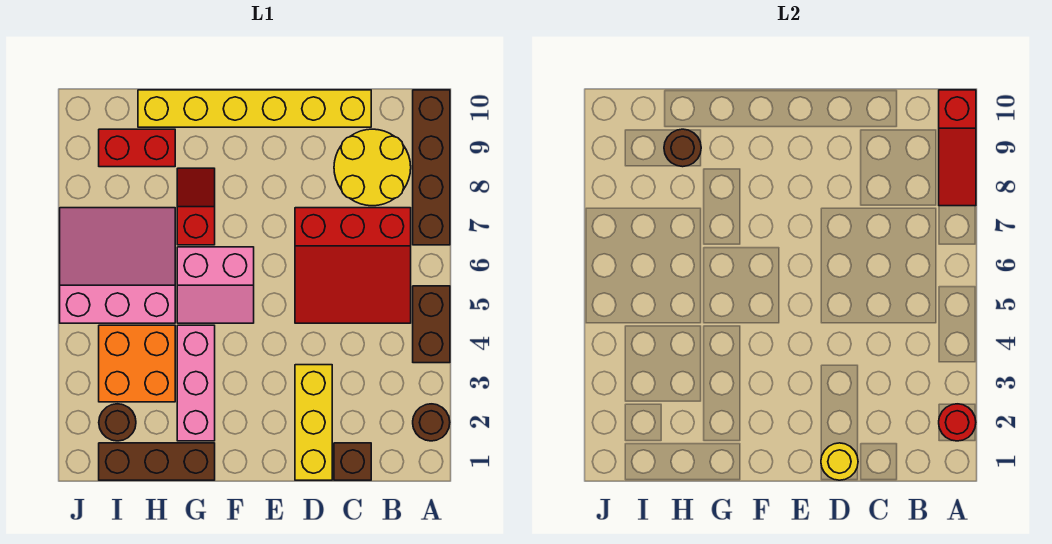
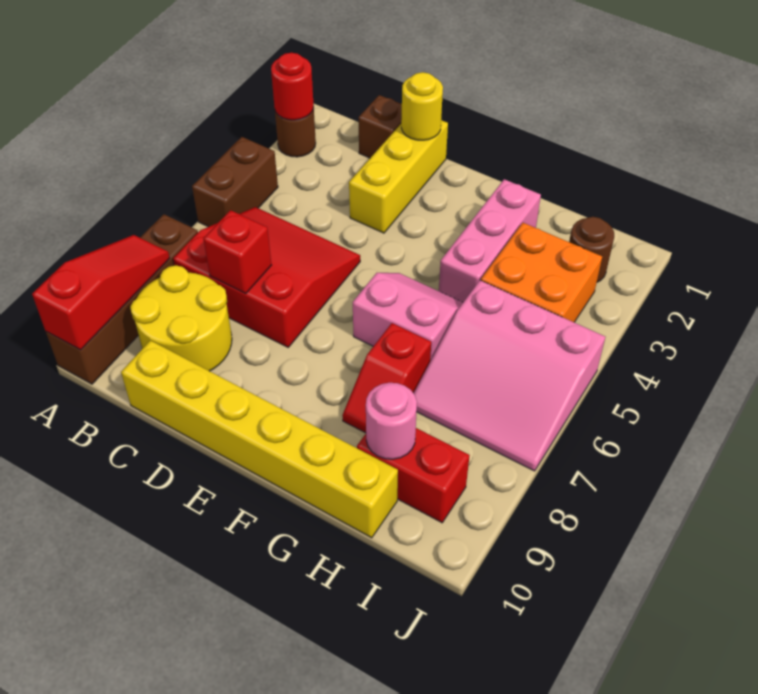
none -> red brick C7 level 2
brown brick G1:I1 level 1 -> none
brown round brick H9 level 2 -> pink round brick H9 level 2

